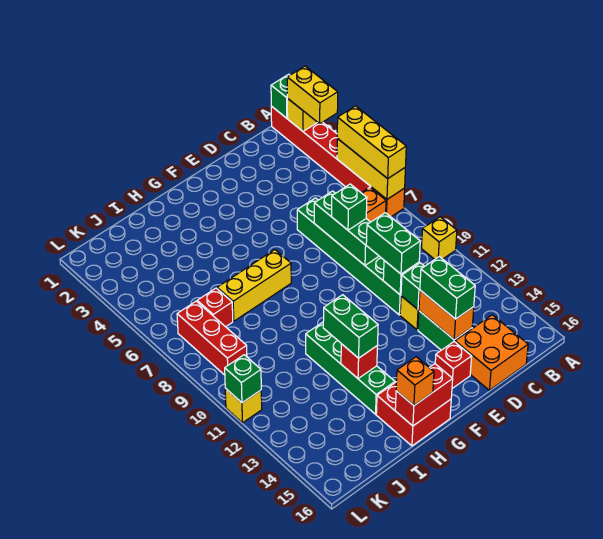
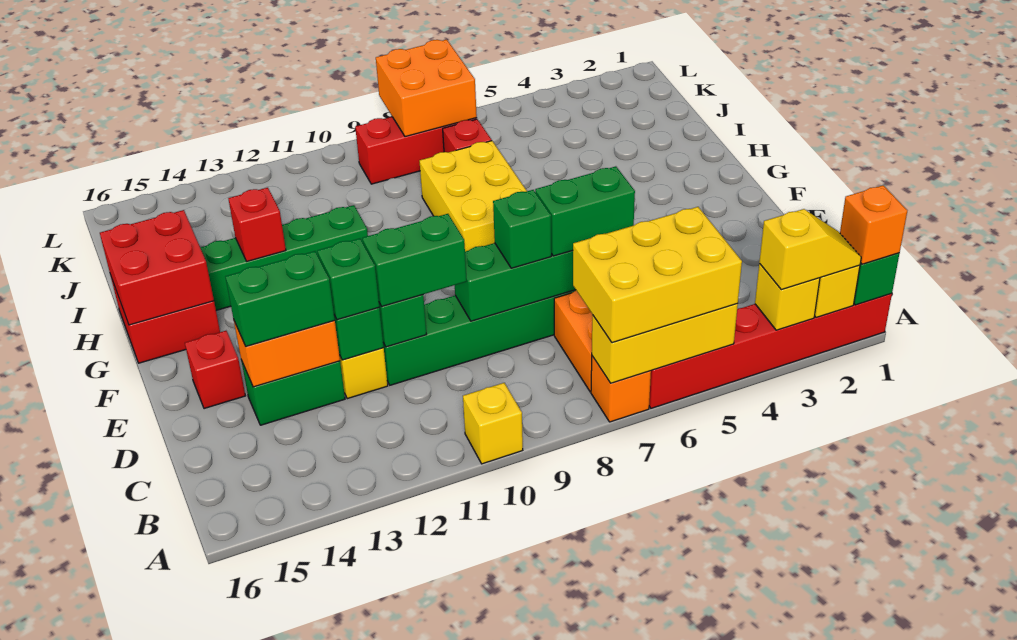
yellow brick A2:A3 level 3 -> yellow slope A2:A3 level 3 top 3
yellow brick A5:A7 level 3 -> yellow brick A5:B7 level 3
orange brick C15:D16 level 1 -> orange brick K7:L8 level 2
yellow brick G7:I7 level 1 -> yellow brick G7:I8 level 1
red brick G16:H16 level 2 -> red brick G15:H16 level 2
green brick H12:H13 level 3 -> green brick D6:D7 level 3
orange brick H16 level 3 -> orange brick A1 level 3
yellow brick L11 level 1 -> yellow brick A3 level 2
green brick L11 level 2 -> green brick D12 level 3

